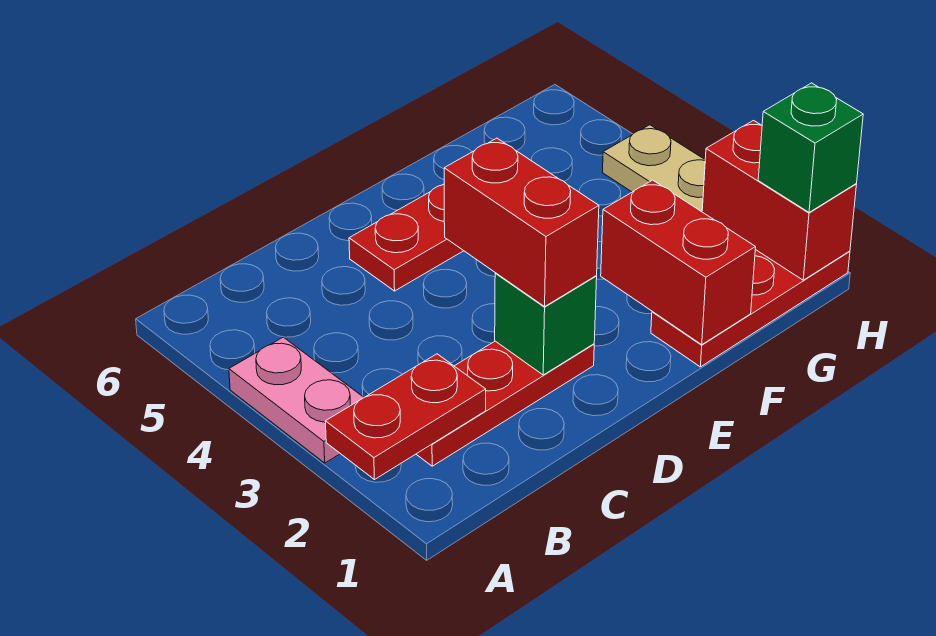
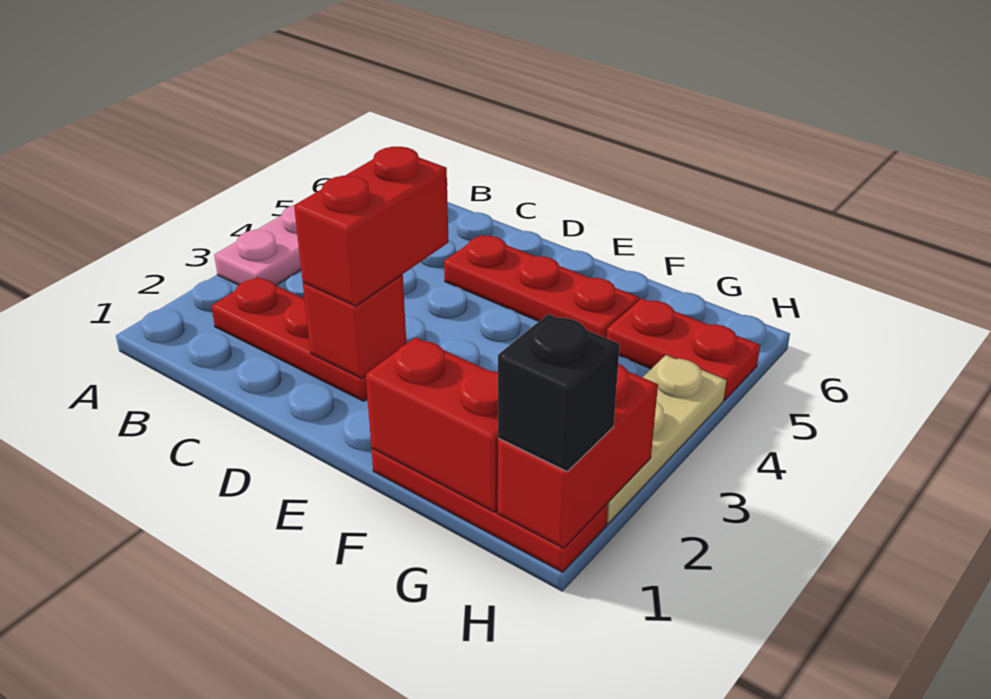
red plate A2:B2 level 2 -> red plate G5:H5 level 1
green brick D2 level 2 -> red brick D2 level 2
red brick F1:F2 level 2 -> red brick F1:G1 level 2
green brick H1 level 3 -> black brick H1 level 3

